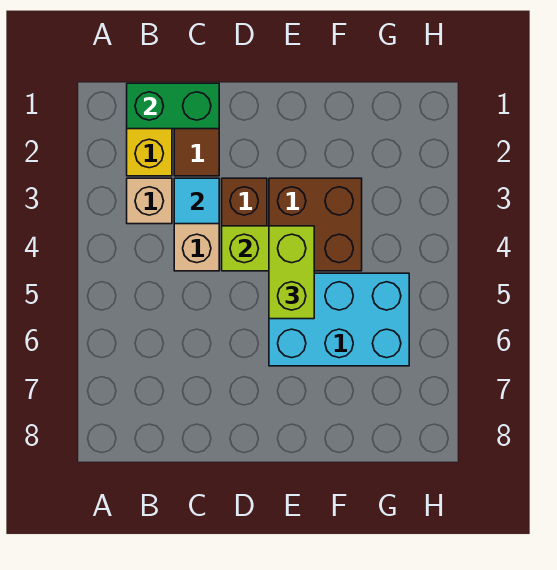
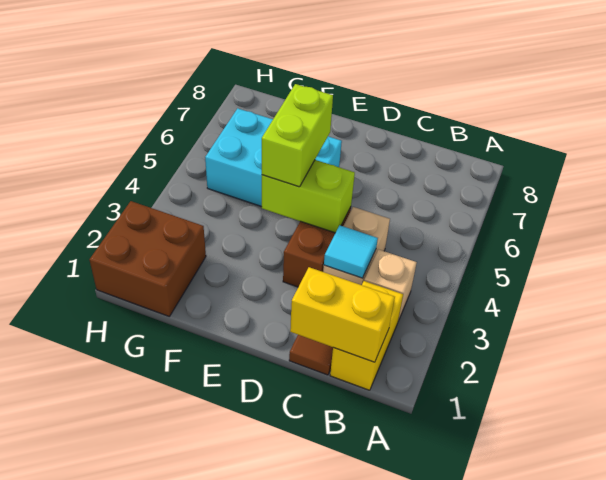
green brick B1:C1 level 2 -> yellow brick B1:C1 level 2
brown brick E3:F4 level 1 -> brown brick G1:H2 level 1

